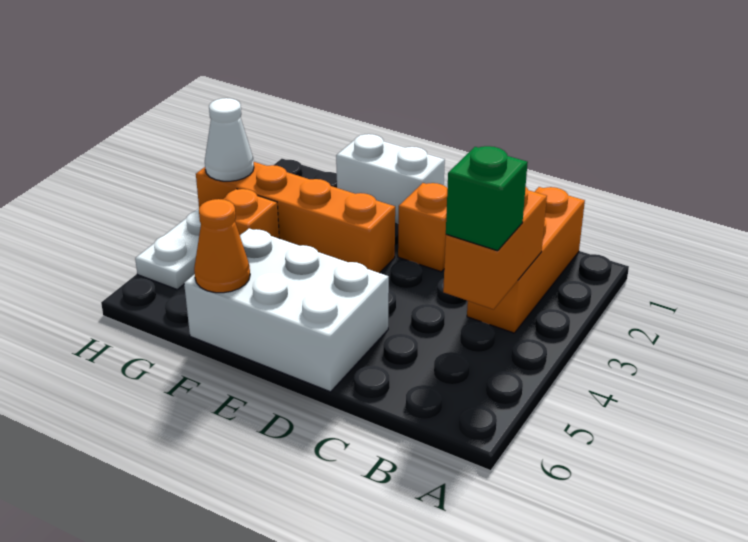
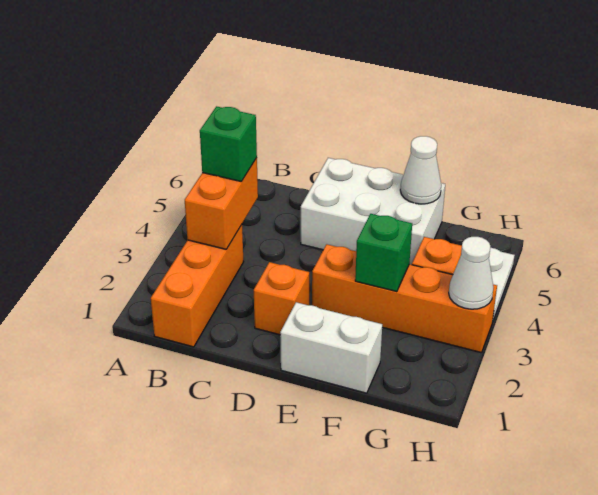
none -> green brick F3 level 2
orange cone F6 level 2 -> white cone F6 level 2

